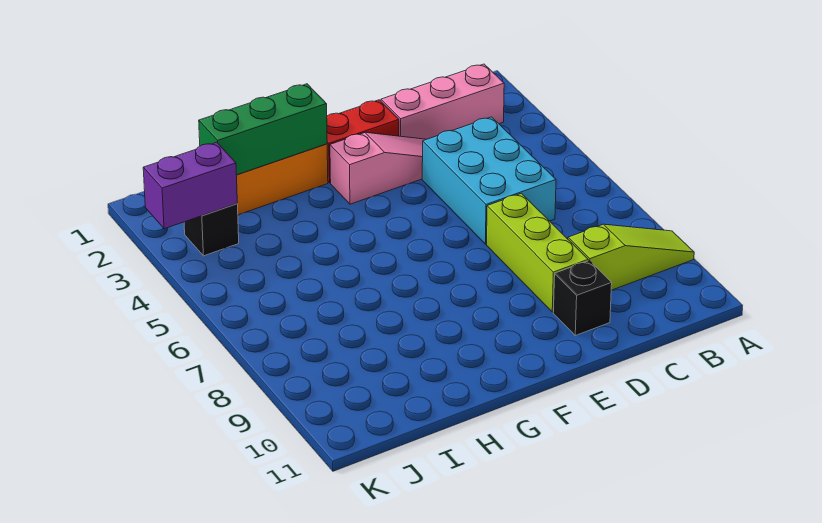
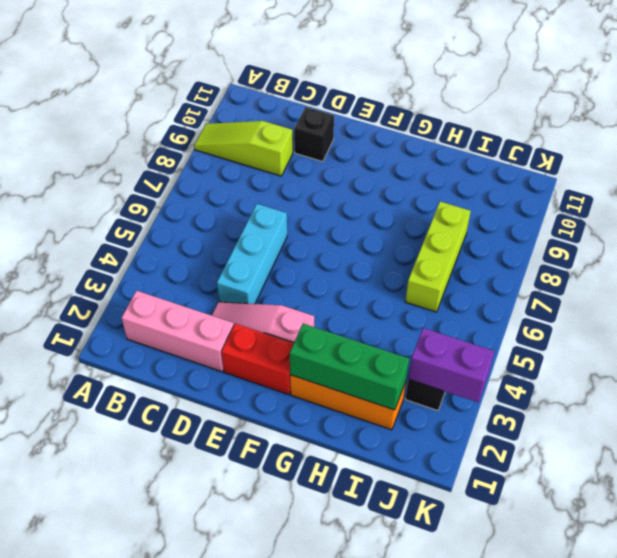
cyan brick C4:D6 level 1 -> cyan brick D4:D6 level 1
lime brick D7:D9 level 1 -> lime brick I6:I8 level 1

